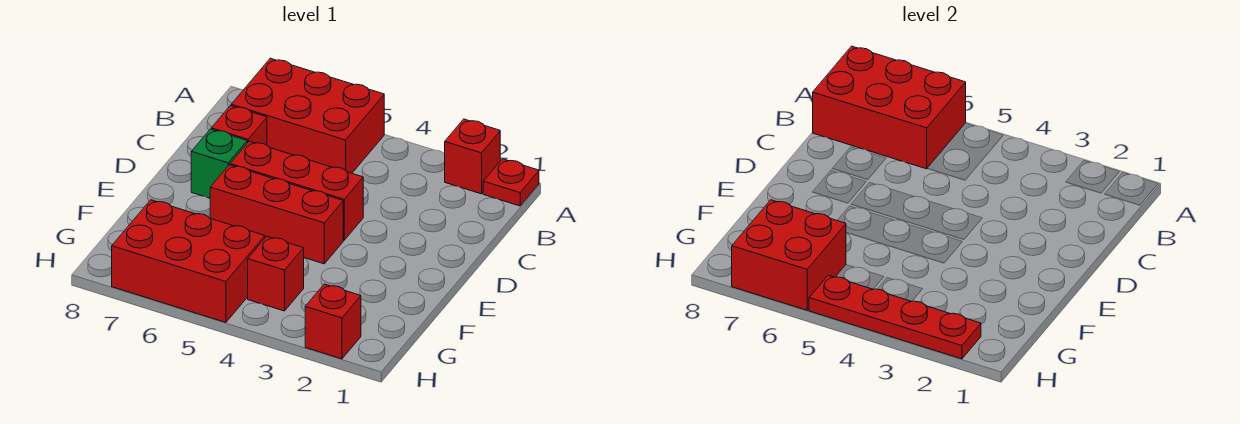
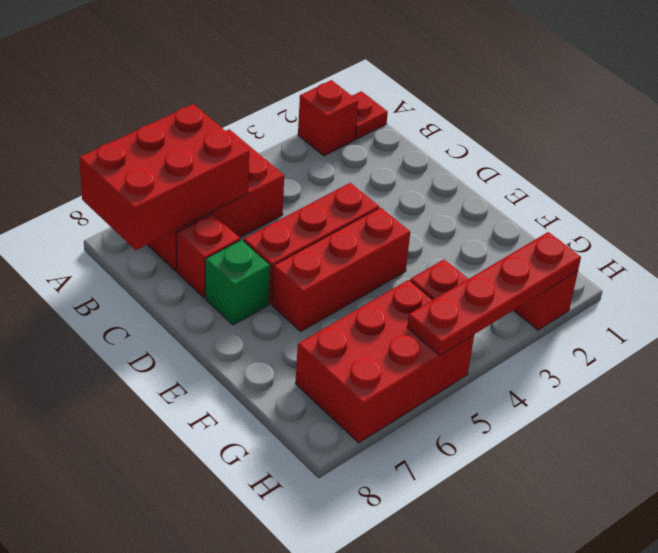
red brick G6:H7 level 2 -> none

